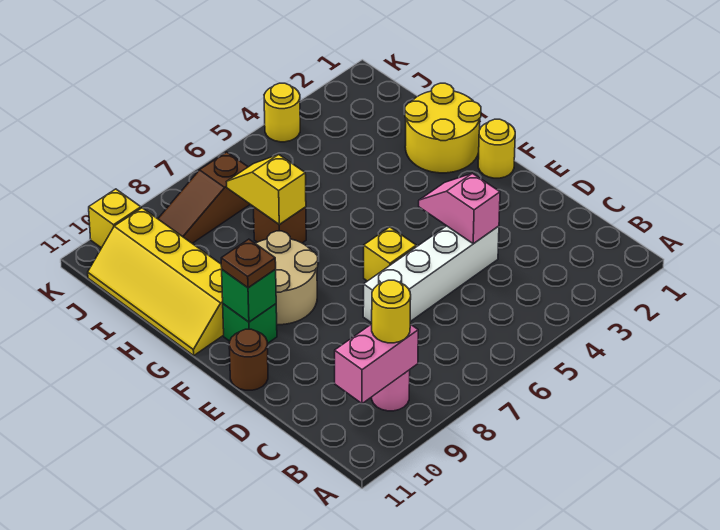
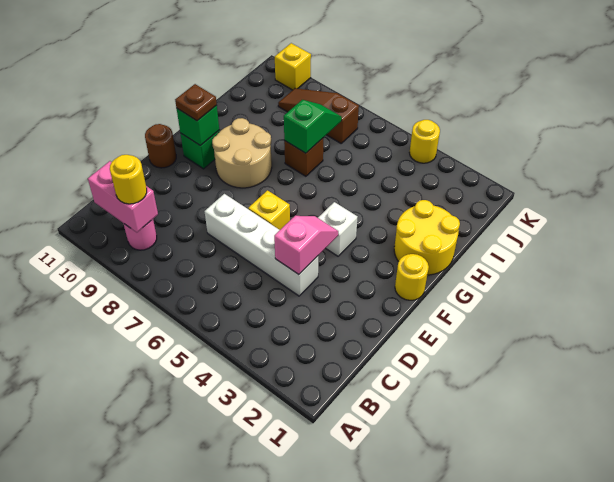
none -> white brick F4 level 1
yellow slope G10:J11 level 1 top 10 -> none
yellow slope H7:I7 level 2 top H -> green slope H7:I7 level 2 top H

